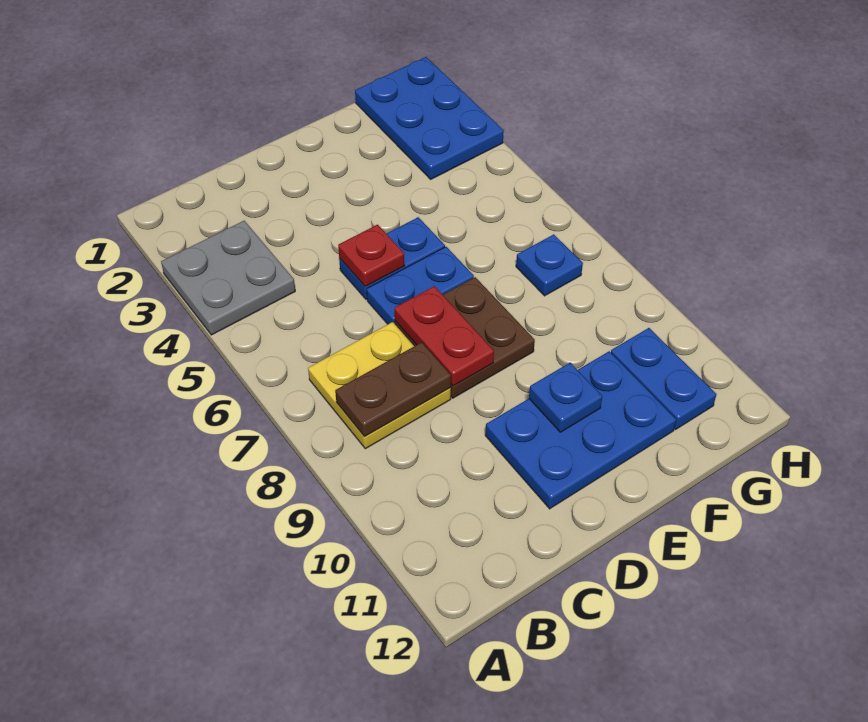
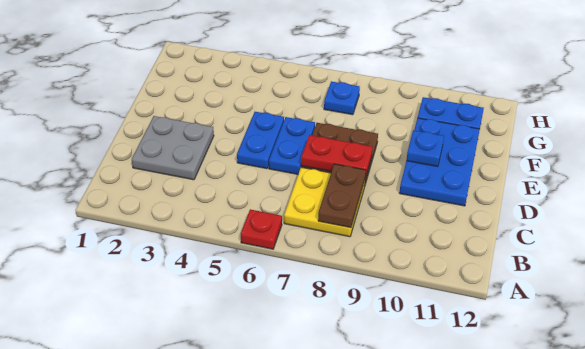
grey plate A3:B4 level 1 -> grey plate C2:D3 level 1
red plate D5 level 2 -> red plate A6 level 1
blue plate G1:H3 level 1 -> none

